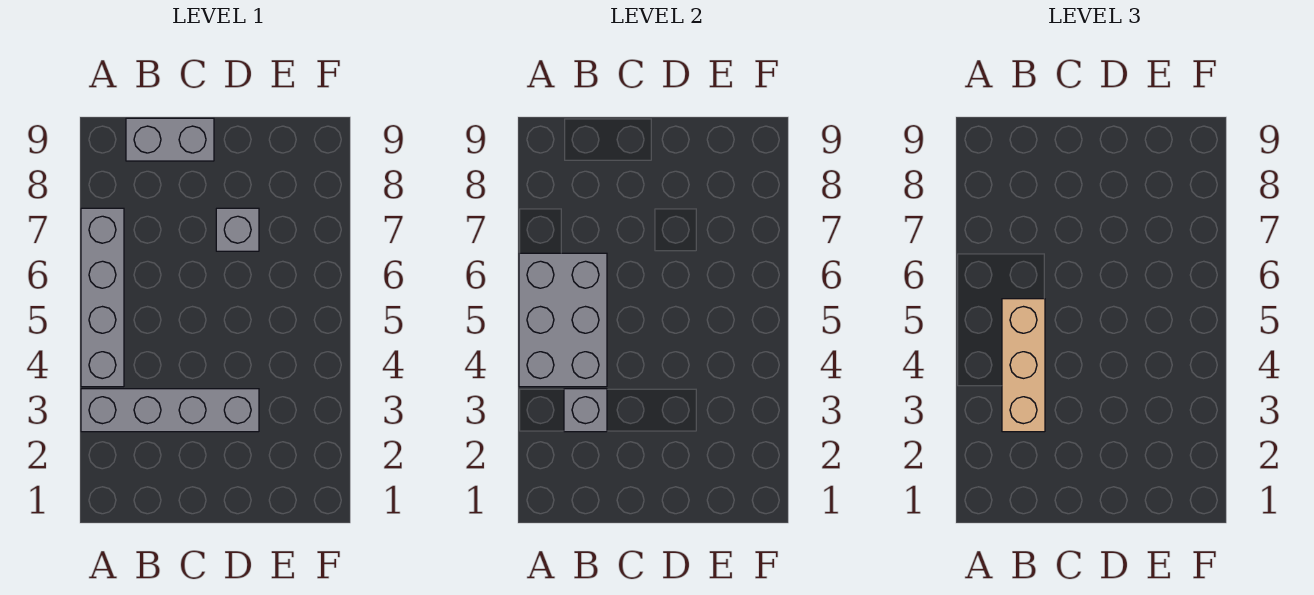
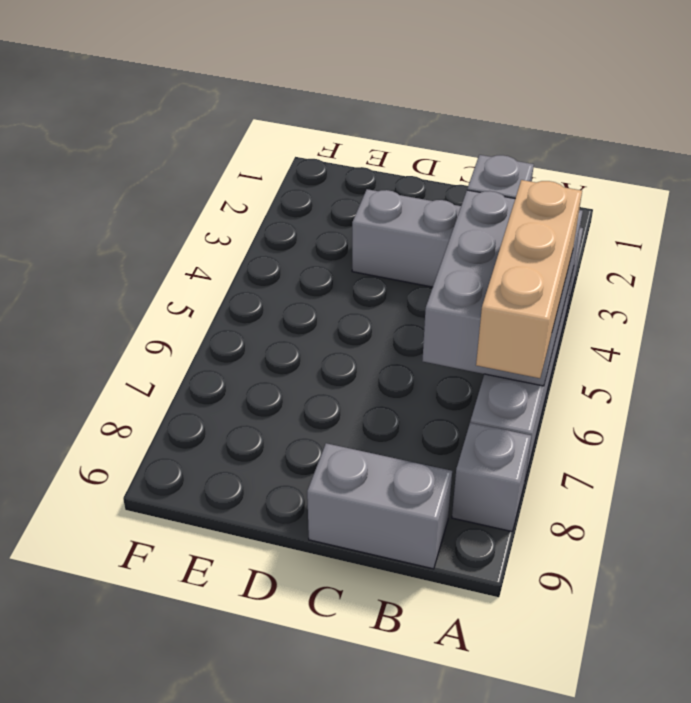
tan brick B3:B5 level 3 -> tan brick A5:A7 level 3
grey brick D7 level 1 -> grey brick A8 level 1

